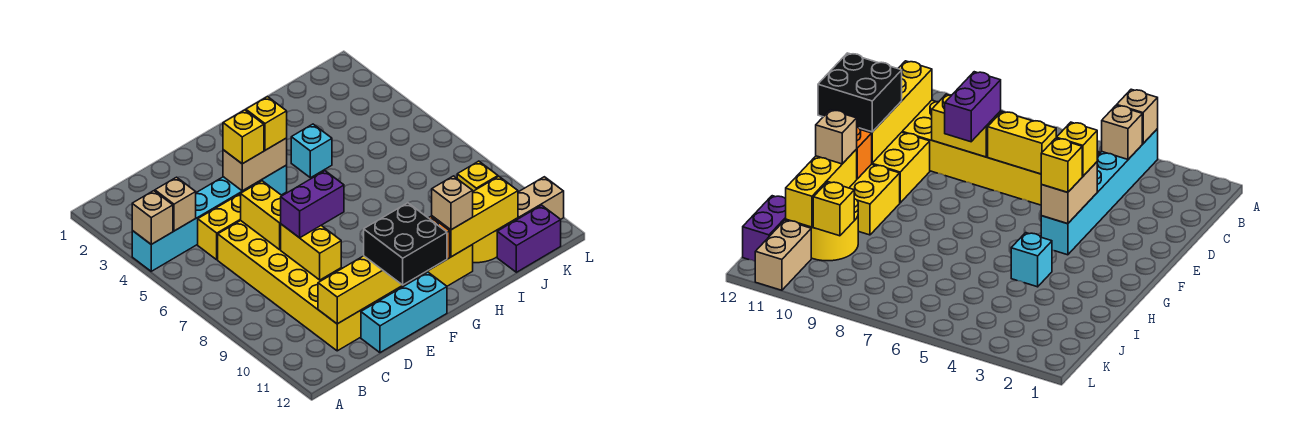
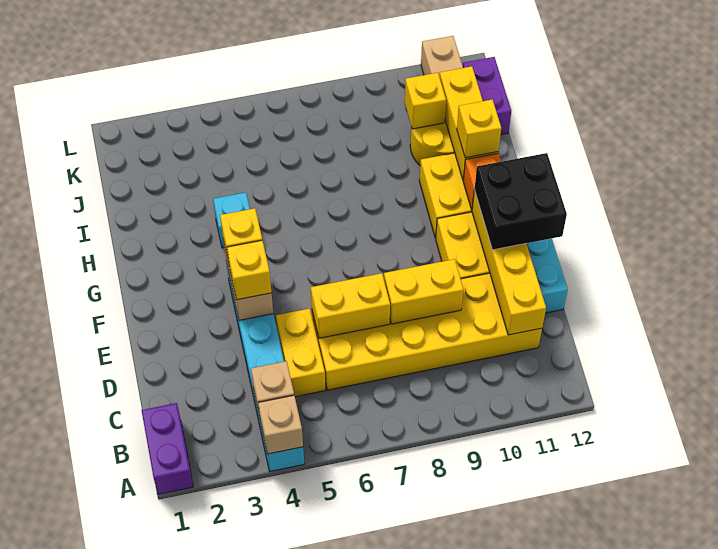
purple brick D8:E8 level 3 -> purple brick A1:B1 level 1
tan brick H11 level 3 -> yellow brick H11 level 3

